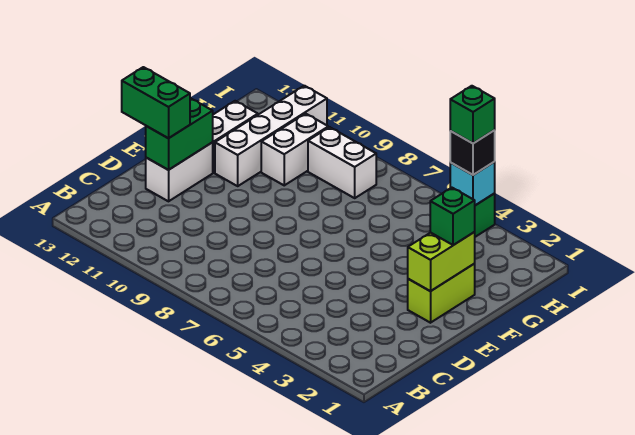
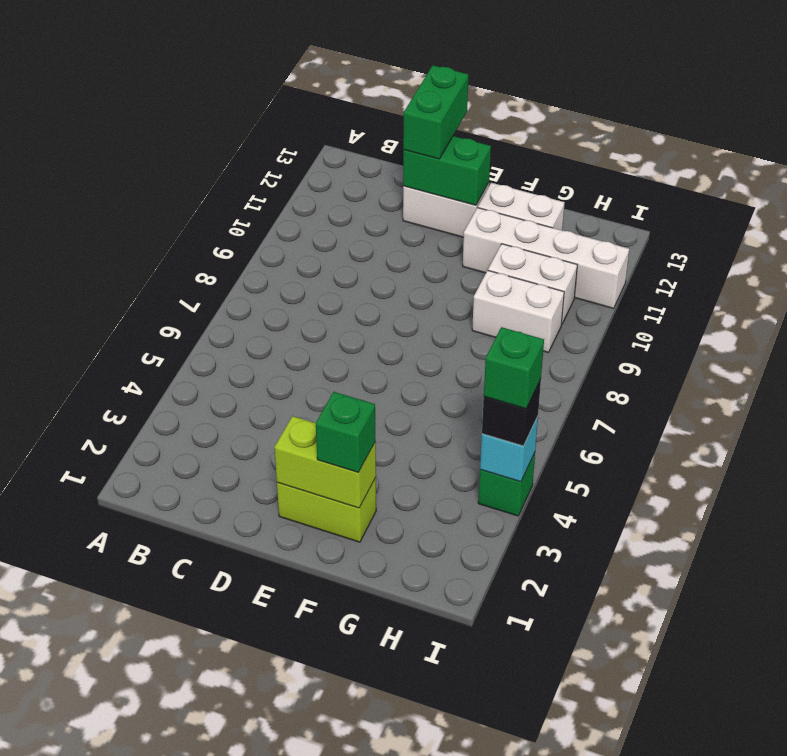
white brick H8:H9 level 1 -> white brick G9:H9 level 1

